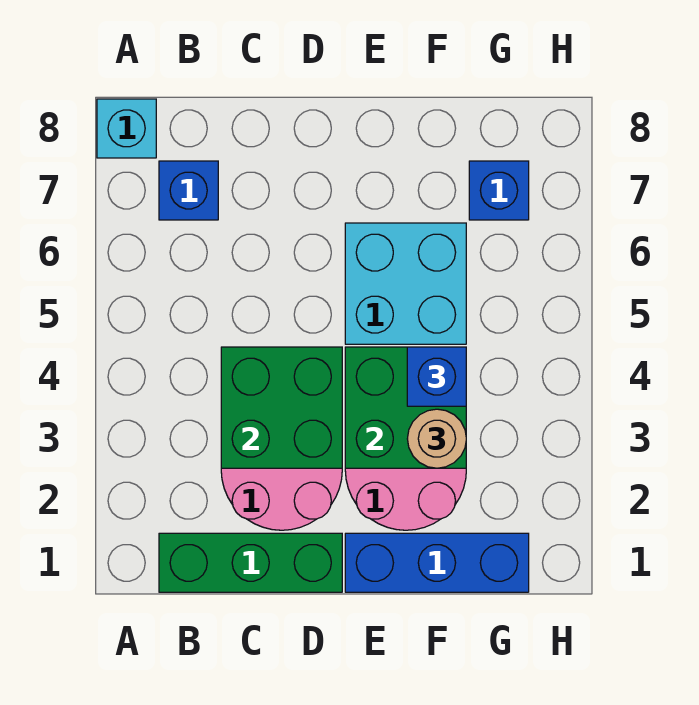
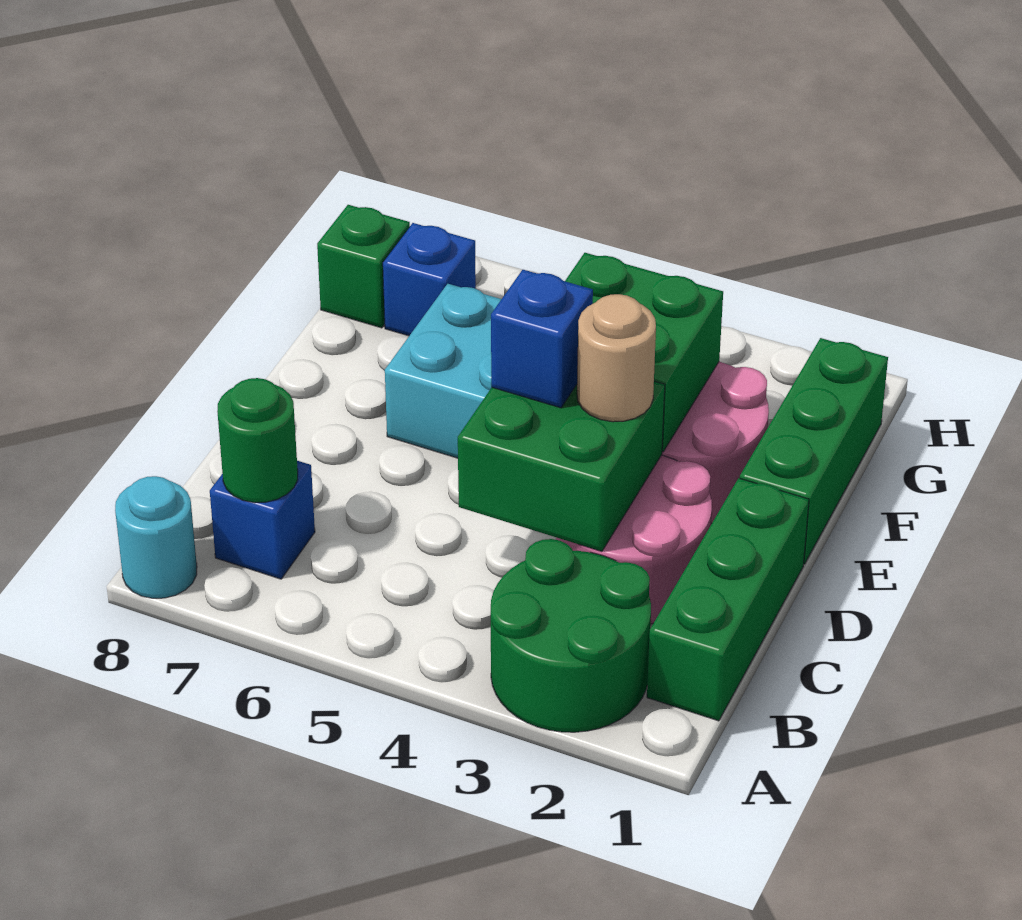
none -> green round brick A2:B3 level 1
cyan brick A8 level 1 -> cyan round brick A8 level 1
none -> green round brick B7 level 2
blue brick E1:G1 level 1 -> green brick E1:G1 level 1
tan round brick F3 level 3 -> tan round brick D3 level 3
blue brick F4 level 3 -> blue brick D4 level 3
none -> green brick G8 level 1

